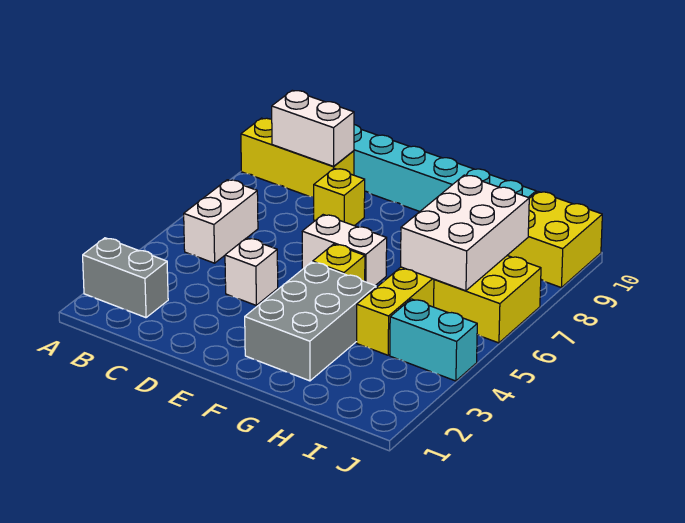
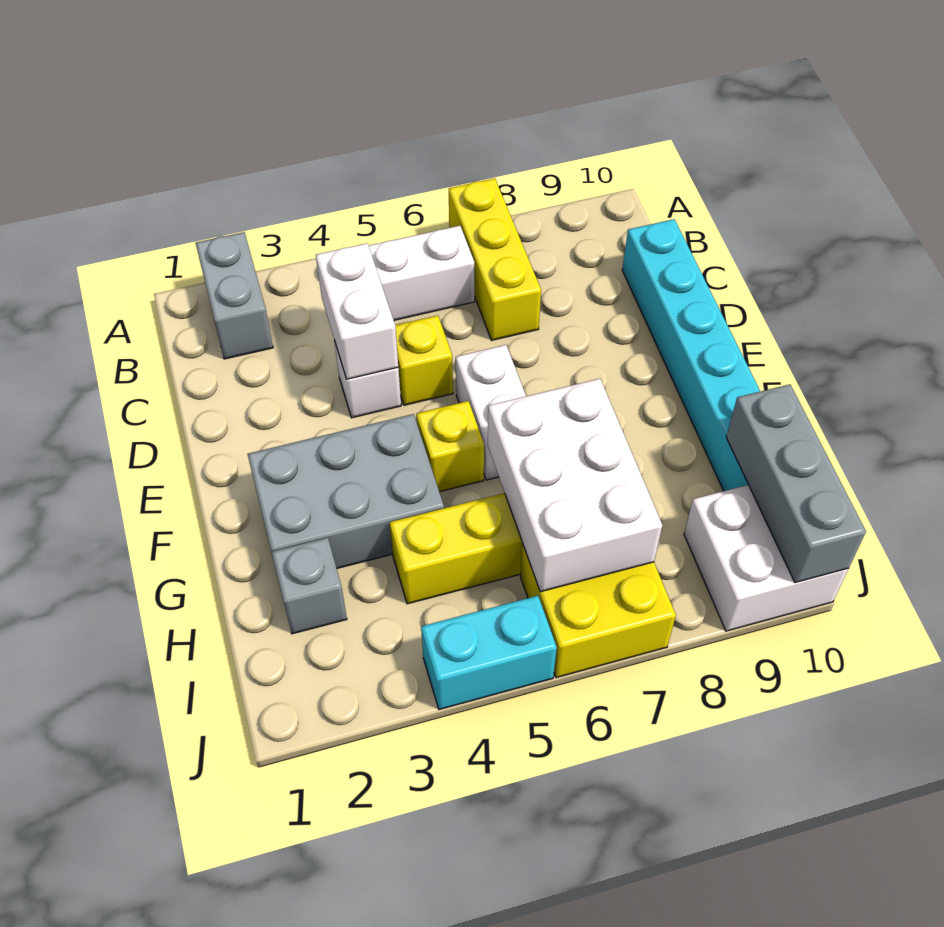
yellow brick A9:C9 level 1 -> yellow brick A7:C7 level 1
white brick B9:C9 level 2 -> white brick C4:D4 level 2
yellow brick D8 level 1 -> yellow brick D5 level 1
none -> grey brick H2 level 1
white brick H6:I8 level 2 -> white brick G6:I7 level 2
none -> grey brick H10:J10 level 2
cyan brick I4:J4 level 1 -> cyan brick J4:J5 level 1
yellow brick I9:J10 level 1 -> white brick I9:J10 level 1

